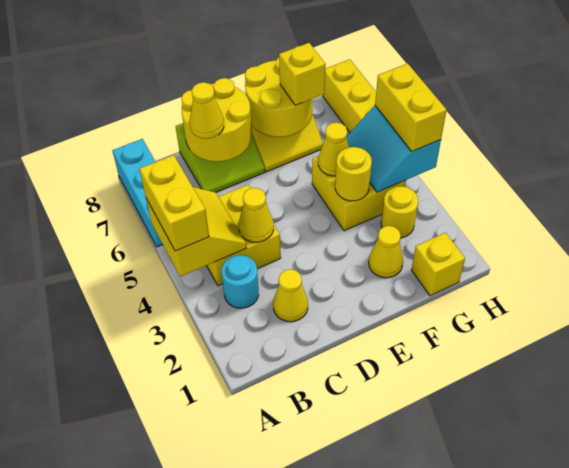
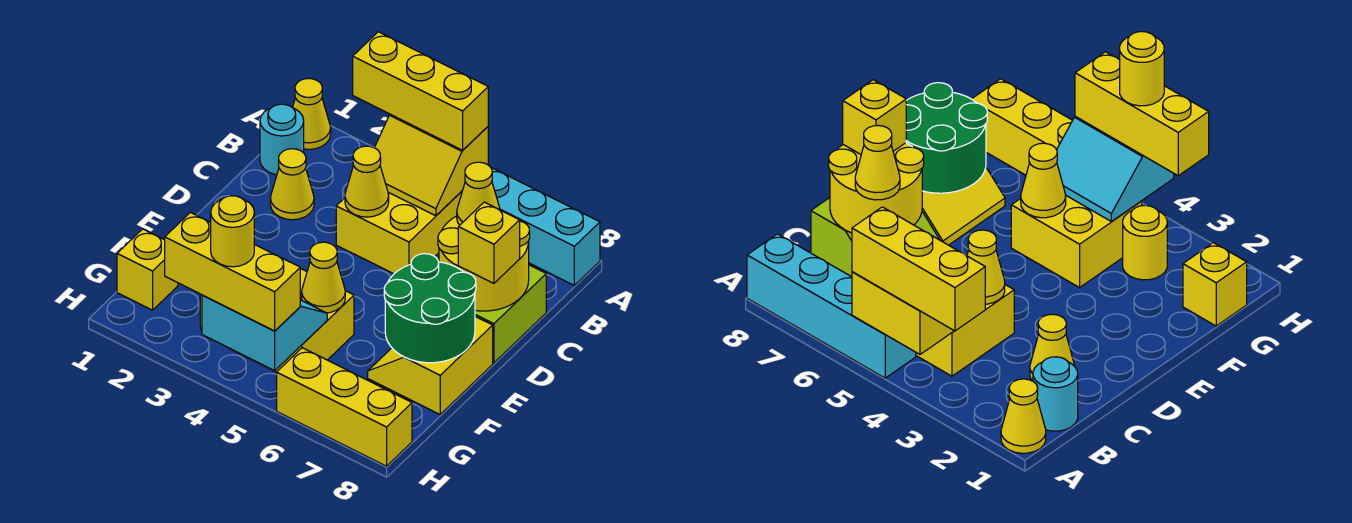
yellow brick A4:A5 level 3 -> yellow brick A3:A5 level 3
cyan brick A6:A8 level 1 -> cyan brick A5:A8 level 1
cyan round brick B3 level 1 -> cyan round brick B1 level 1
yellow round brick E7:F8 level 2 -> green round brick E7:F8 level 2
yellow cone F2 level 1 -> yellow cone A1 level 1
yellow round brick F4 level 2 -> yellow round brick H4 level 4
yellow brick F7 level 3 -> yellow brick D8 level 3
yellow brick H4:H5 level 3 -> yellow brick H3:H5 level 3

